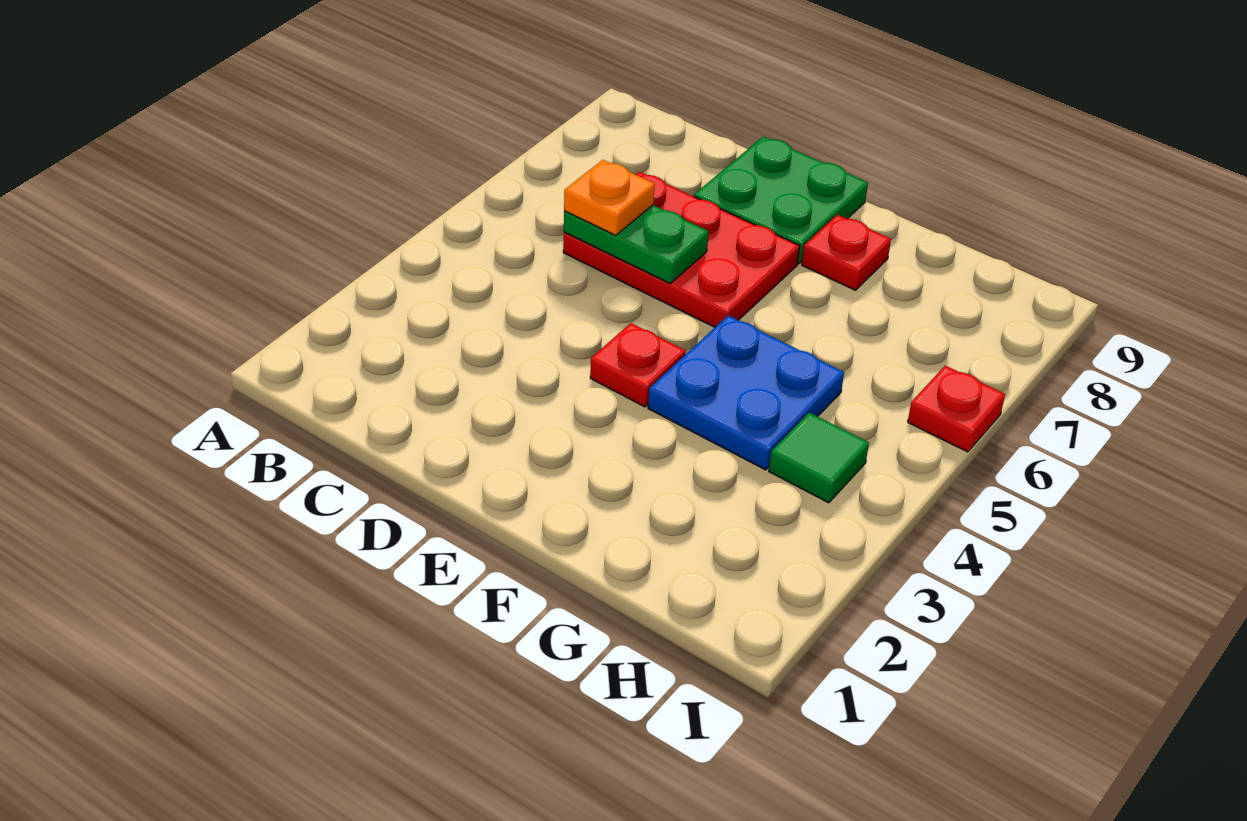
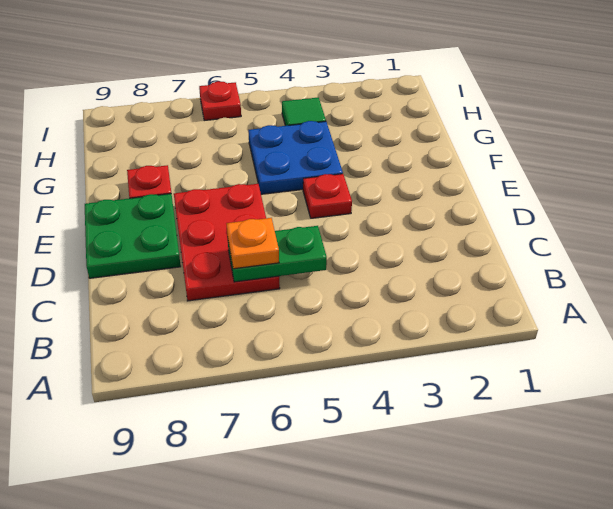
green plate C6:D6 level 2 -> green plate C5:C6 level 2

